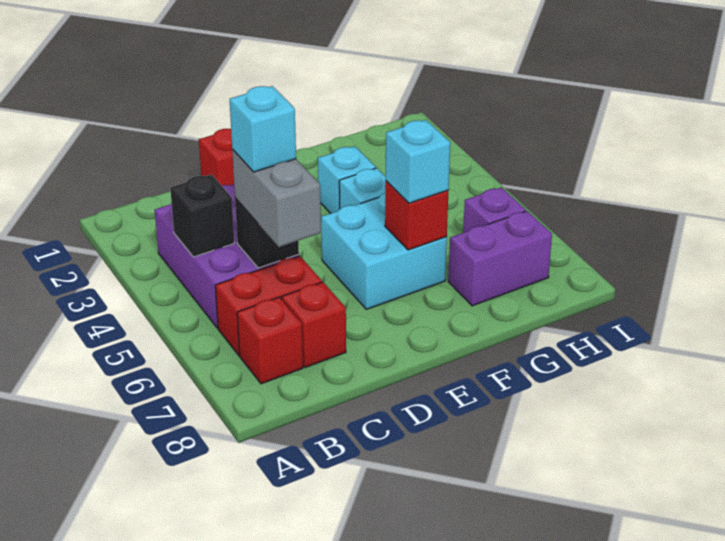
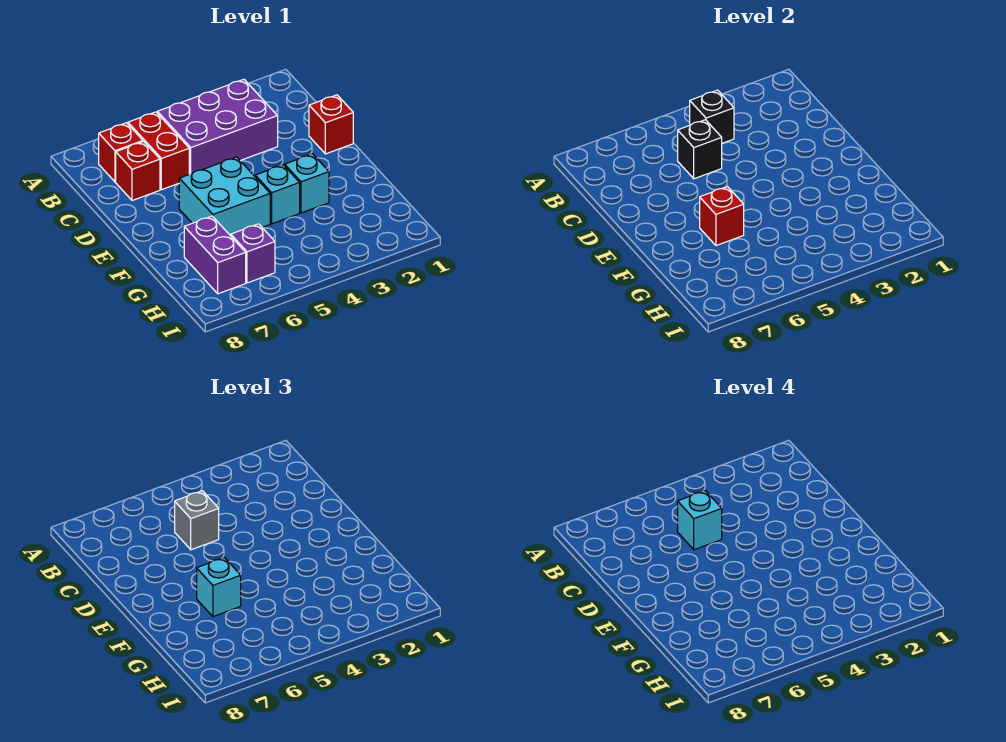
grey brick C5:C6 level 3 -> grey brick C5 level 3

